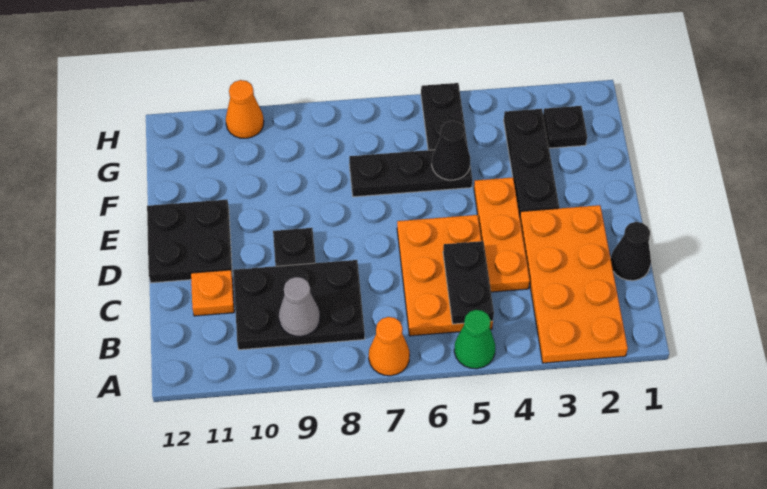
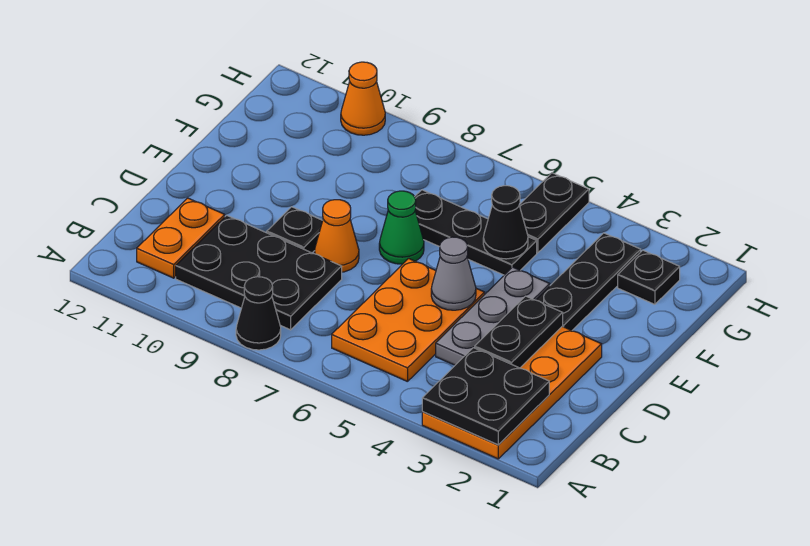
green cone A5 level 1 -> green cone E7 level 1
orange cone A7 level 1 -> orange cone D8 level 1
black plate B5:C5 level 2 -> black plate C3:D3 level 2
grey cone B9 level 2 -> grey cone D5 level 2
black cone C1 level 1 -> black cone A8 level 1
orange plate C4:E4 level 1 -> grey plate C4:E4 level 1
orange plate C11 level 1 -> orange plate B11:C11 level 1
black plate D11:E12 level 1 -> black plate A2:B3 level 2

